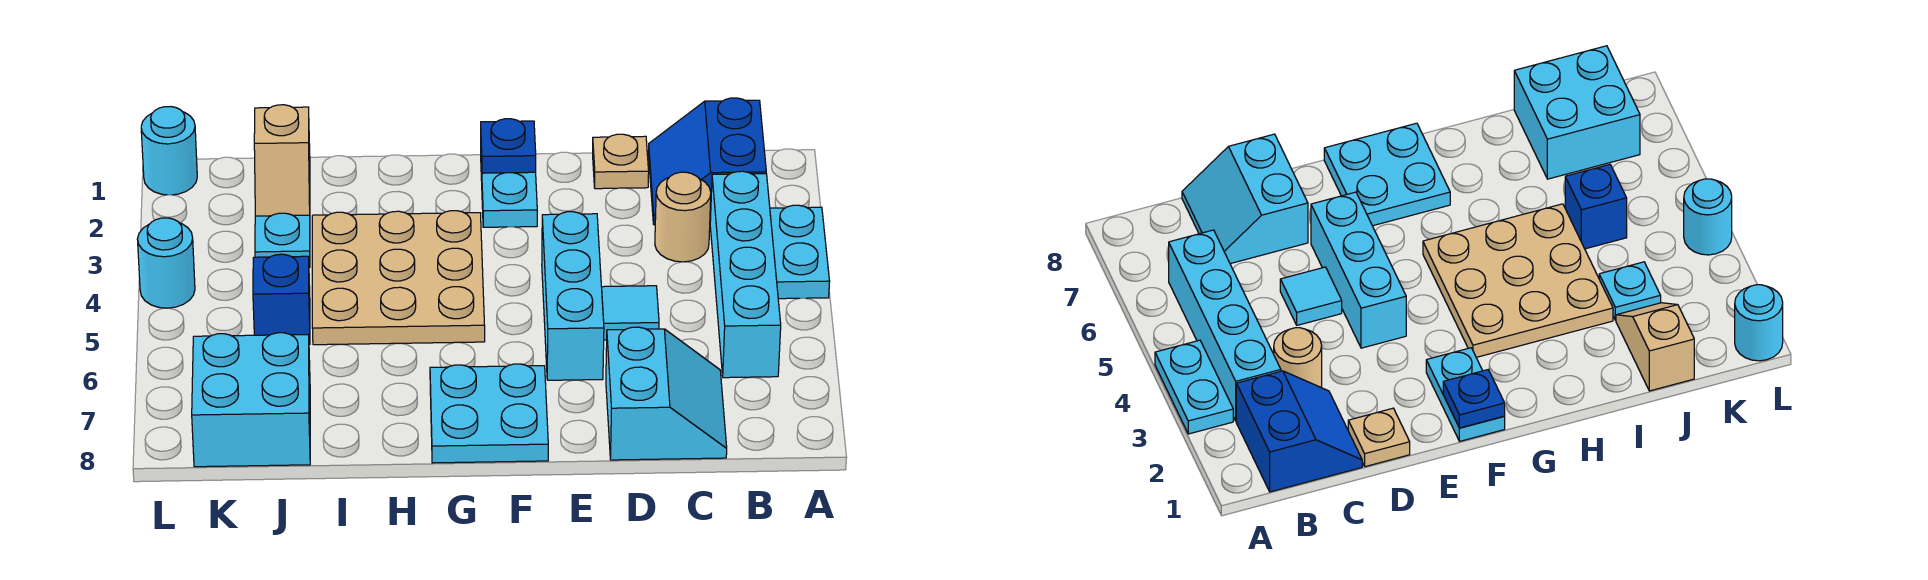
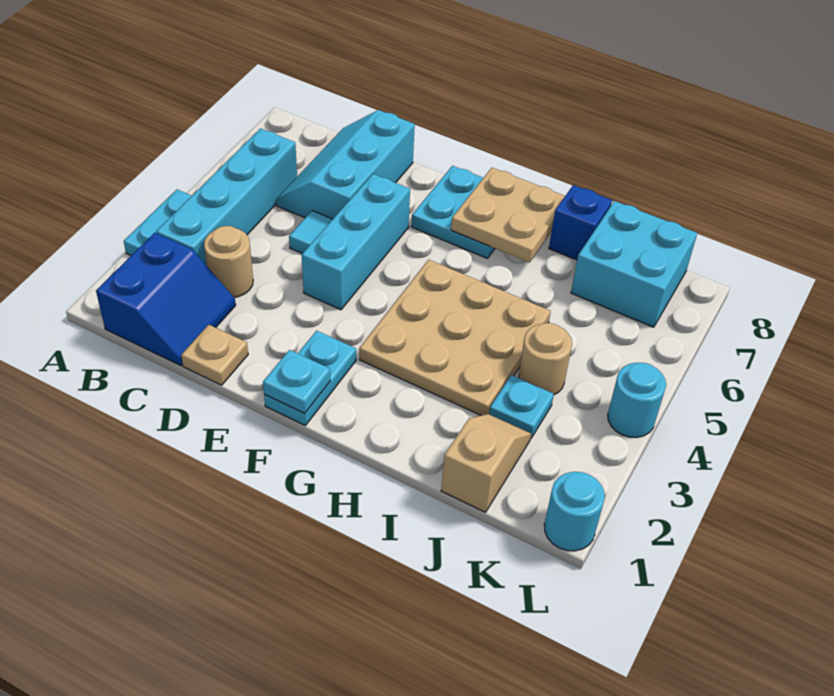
cyan slope C7:D8 level 1 top D -> cyan slope C6:D8 level 1 top D
blue plate F1 level 2 -> cyan plate F1 level 2
none -> tan plate G7:H8 level 2
none -> tan round brick J4 level 1
blue brick J5 level 1 -> blue brick I8 level 1

